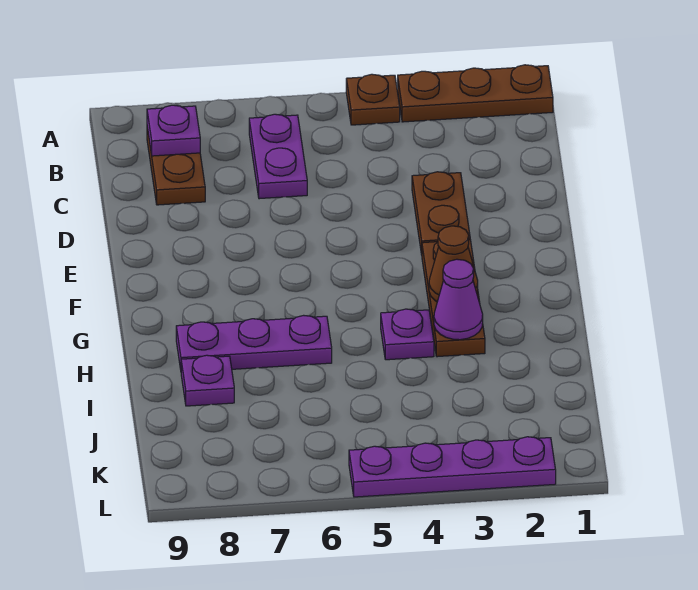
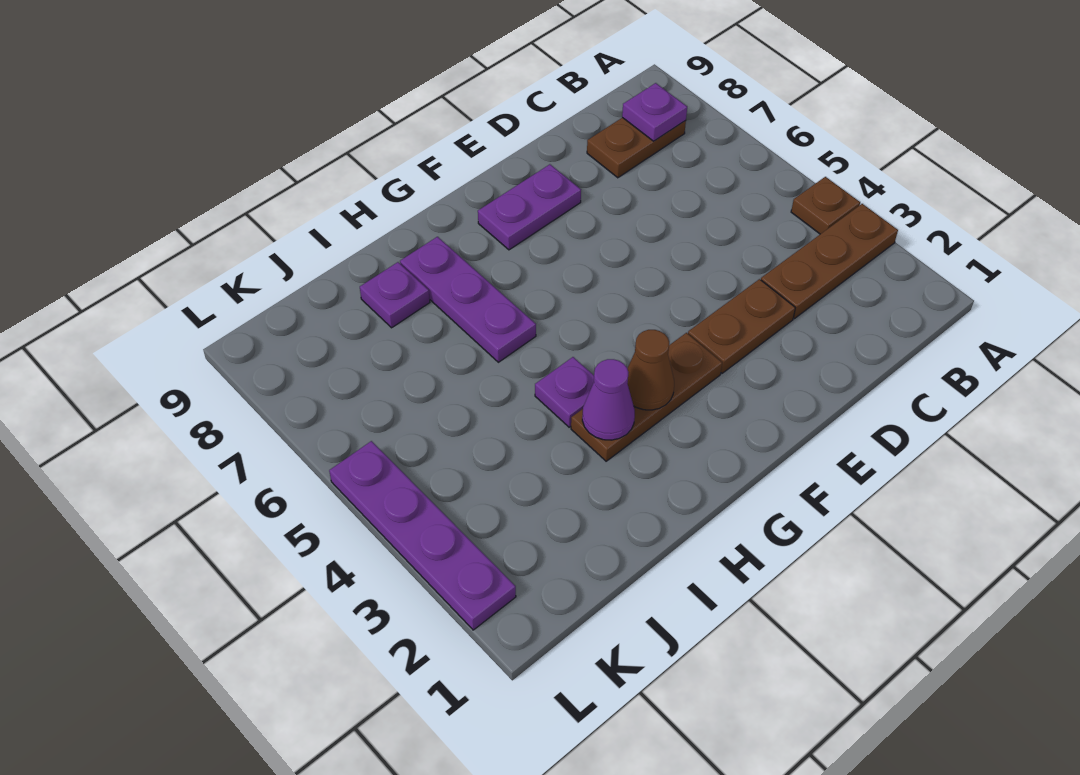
brown plate A1:A3 level 1 -> brown plate A3:C3 level 1
purple plate B6:C6 level 1 -> purple plate E8:F8 level 1

